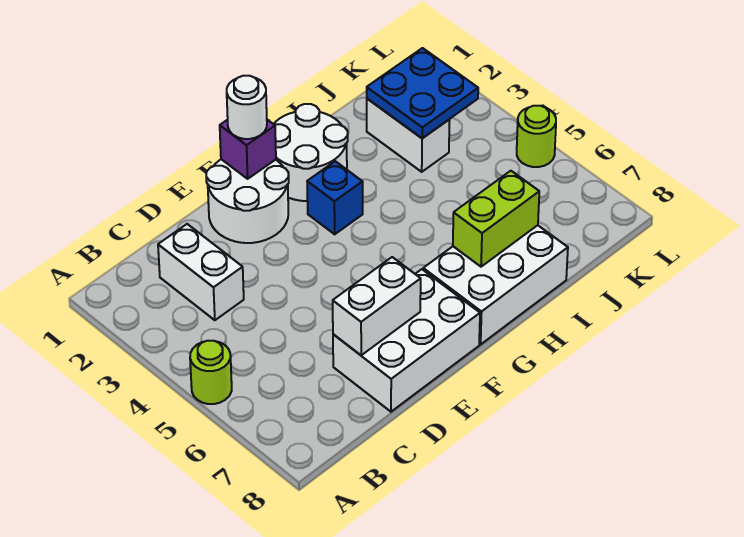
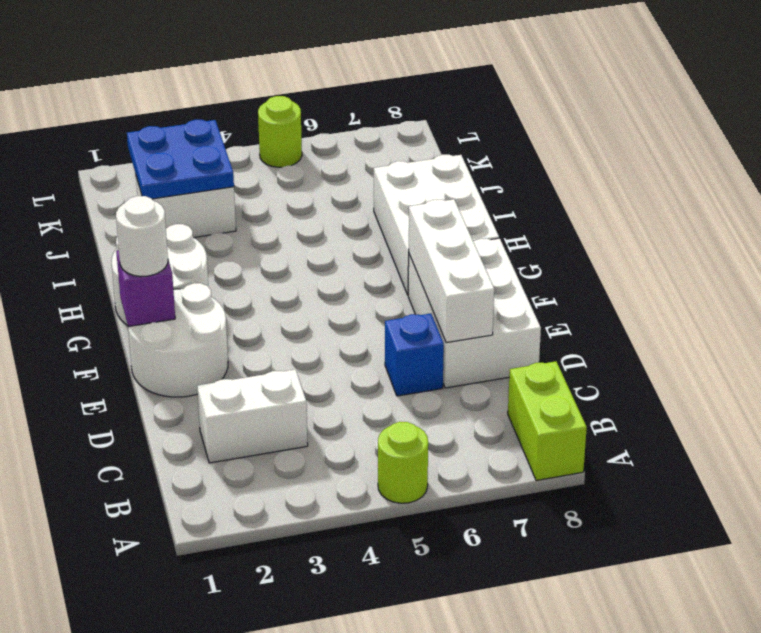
white brick D7:E7 level 2 -> white brick D7:F7 level 2
blue brick G3 level 1 -> blue brick D6 level 1
lime brick H7:I7 level 2 -> lime brick A8:B8 level 1

